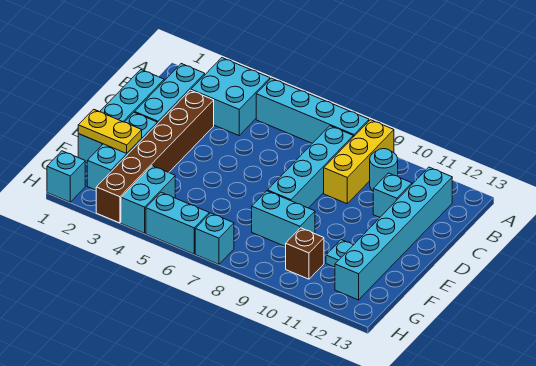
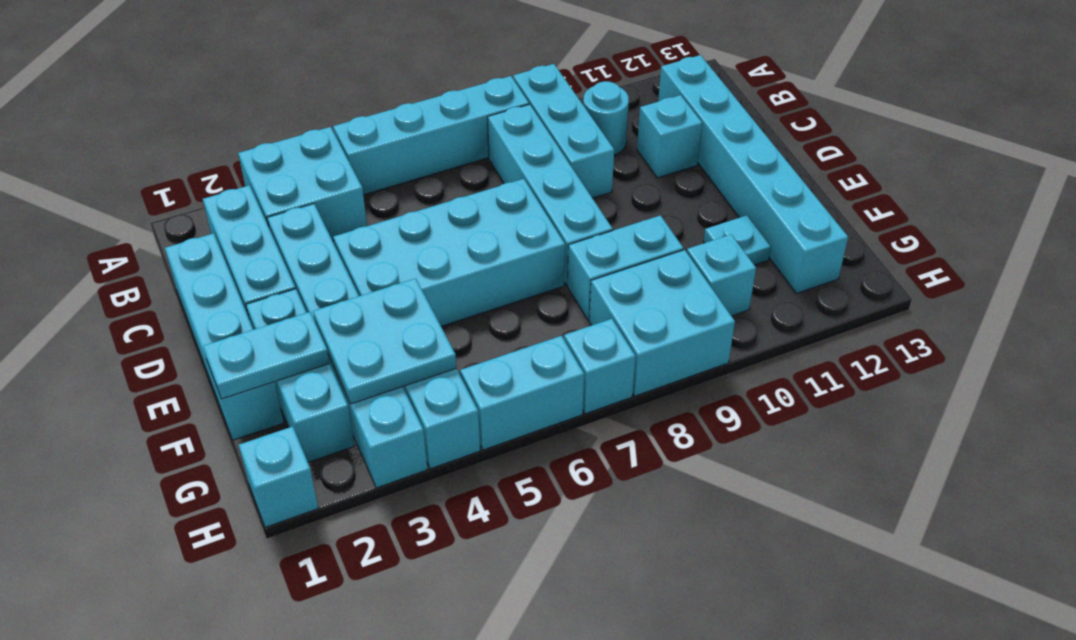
yellow brick A9:C9 level 1 -> cyan brick A9:C9 level 1
brown brick C3:H3 level 1 -> cyan brick C3:H3 level 1
none -> cyan brick D4:E7 level 1
yellow plate F1:F2 level 2 -> cyan plate F1:F2 level 2
none -> cyan plate F3:G4 level 2
none -> cyan brick G8:H9 level 1
brown brick G10 level 1 -> cyan brick G10 level 1

